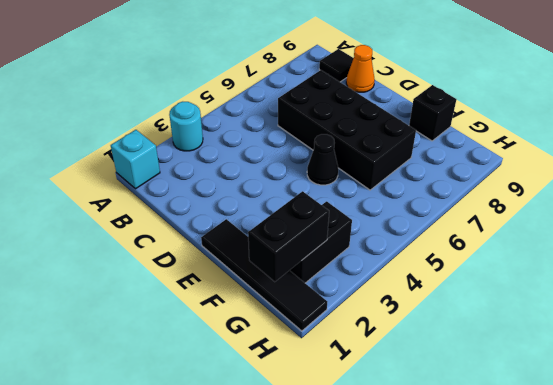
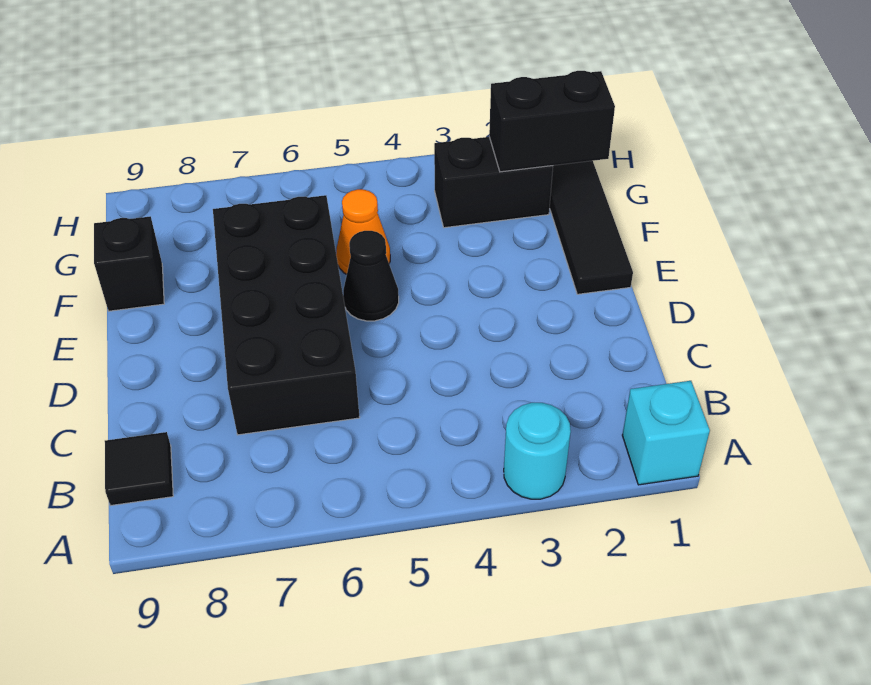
orange cone C9 level 1 -> orange cone F5 level 1

